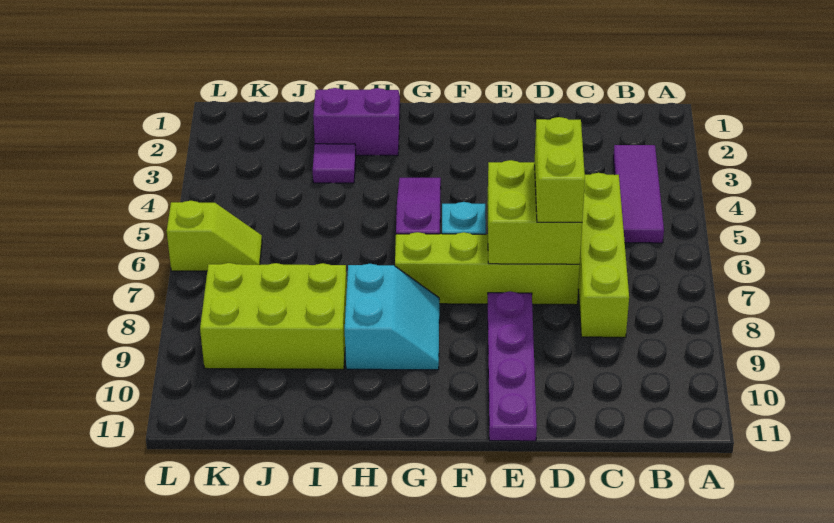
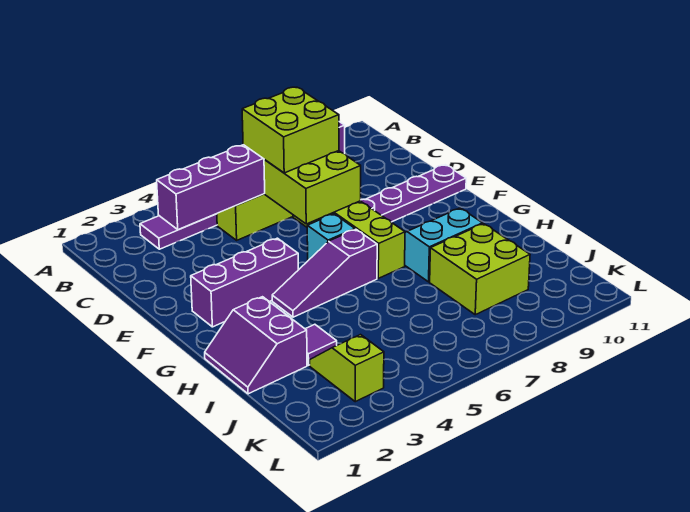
none -> purple brick C3:C8 level 2
lime brick D6:D7 level 3 -> lime brick C6:D7 level 3
none -> purple brick F2:F4 level 1
lime brick I8:K9 level 1 -> lime brick I8:J9 level 1
lime slope K6:L6 level 1 top L -> lime slope J3:K3 level 1 top K

